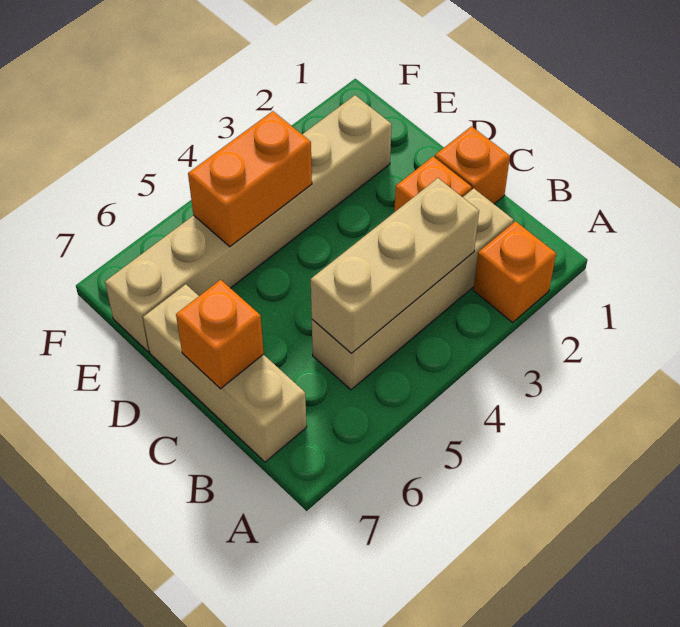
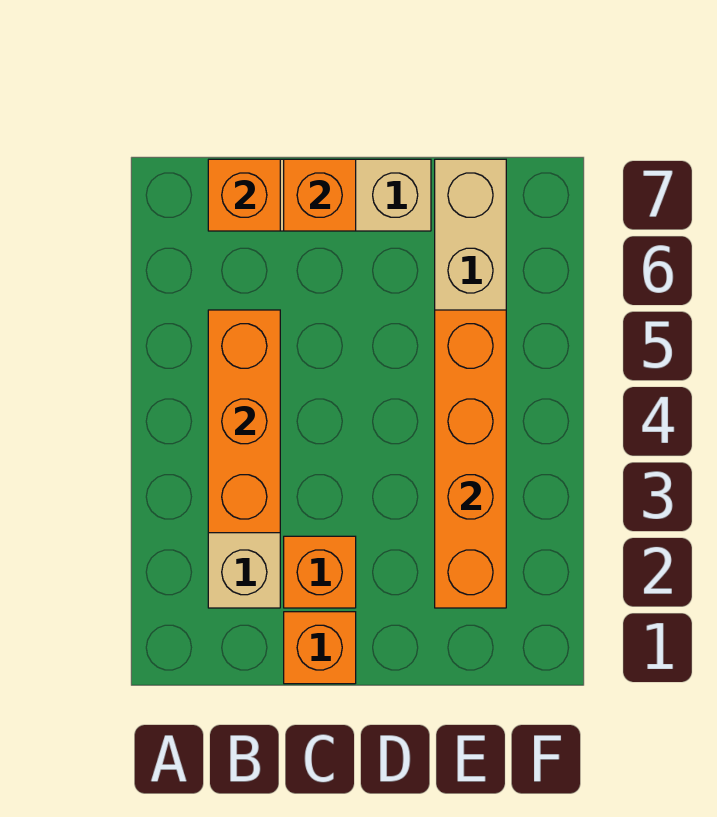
orange brick A2 level 1 -> orange brick B7 level 2
tan brick B3:B5 level 2 -> orange brick B3:B5 level 2
orange brick E4:E5 level 2 -> orange brick E2:E5 level 2

